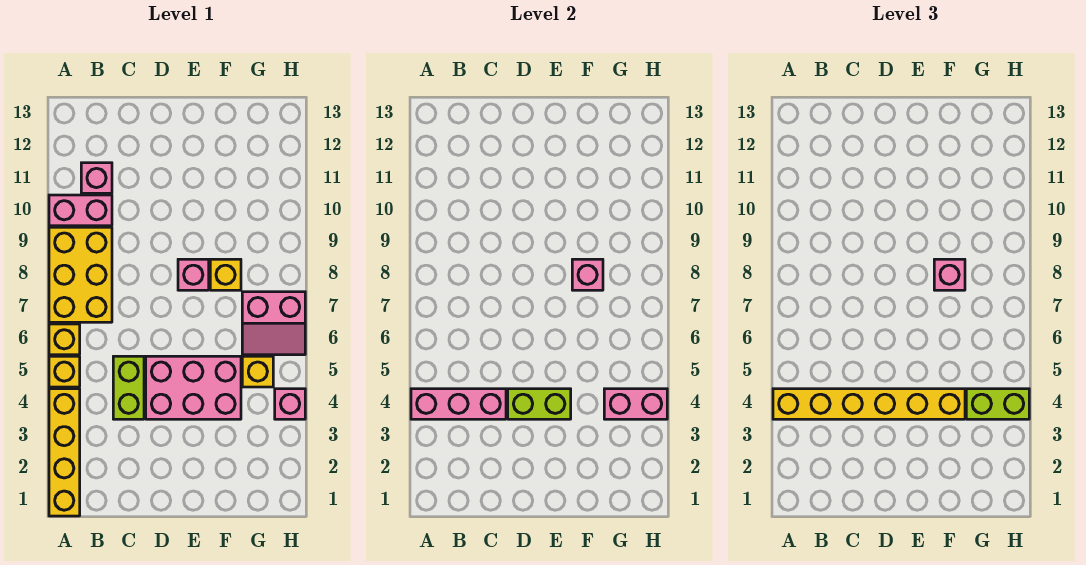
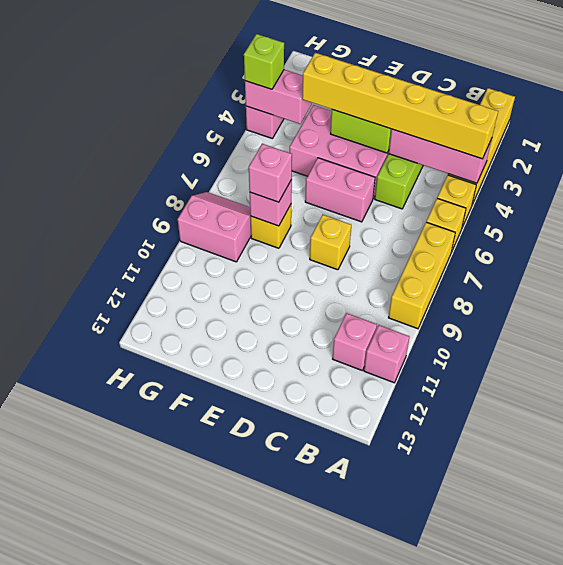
yellow brick A7:B9 level 1 -> yellow brick A7:A9 level 1
pink brick A10:B10 level 1 -> pink brick D6:E6 level 1
pink brick E8 level 1 -> pink brick A11 level 1
lime brick G4:H4 level 3 -> lime brick H4 level 3
yellow brick G5 level 1 -> yellow brick D8 level 1
pink slope G6:H7 level 1 top 7 -> pink slope G8:H9 level 1 top 9

